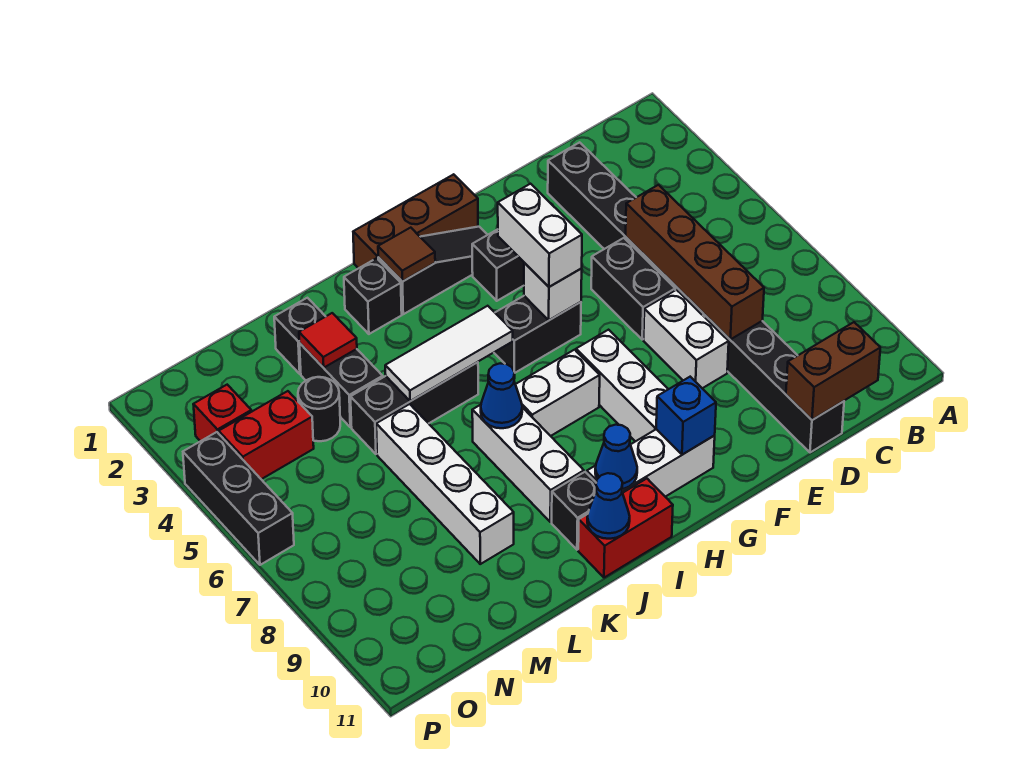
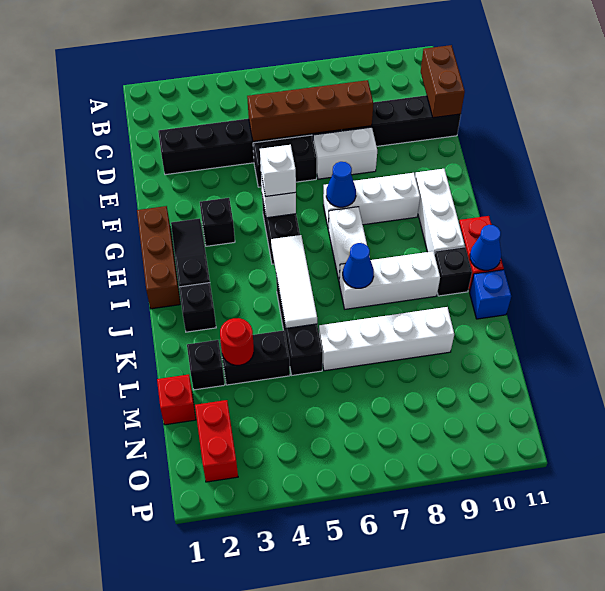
white brick G4:G5 level 3 -> white brick G5 level 3
blue brick G10 level 2 -> blue brick K11 level 1
brown tile I2 level 2 -> none
blue cone I10 level 2 -> blue cone G7 level 2
red tile L3 level 2 -> red round brick L3 level 2
black round brick M4 level 1 -> none
red brick N4:O4 level 1 -> red brick N2:O2 level 1
red brick O3 level 1 -> red brick M1 level 1
black brick P4:P6 level 1 -> none

